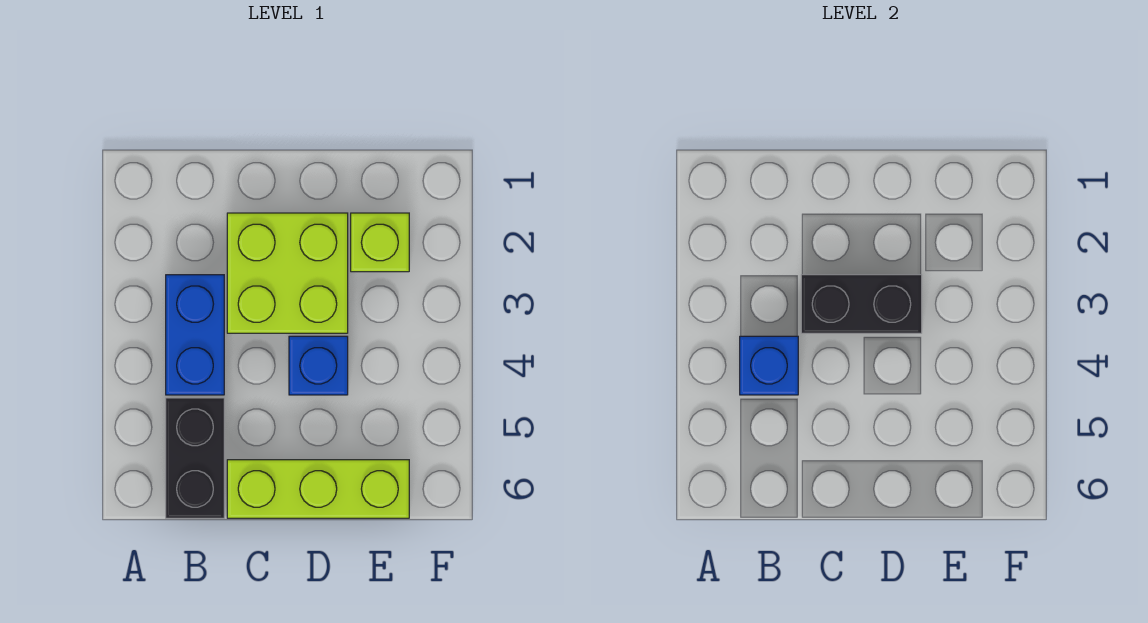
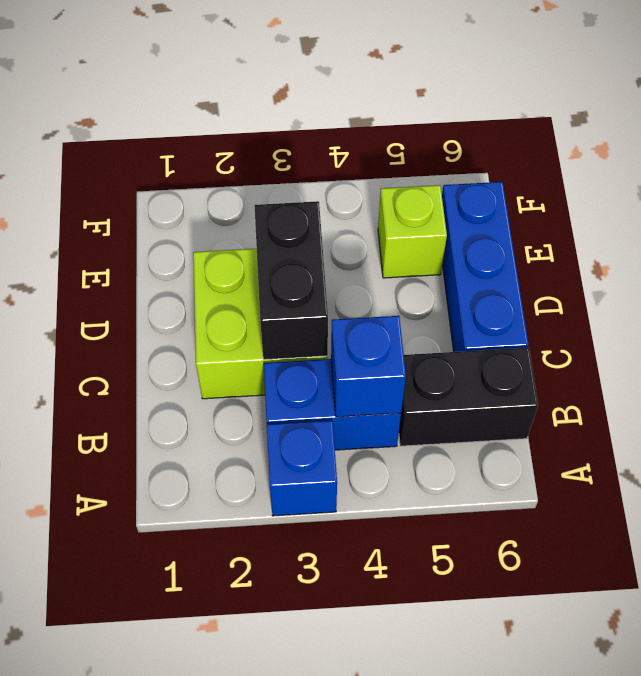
lime brick C6:E6 level 1 -> blue brick C6:E6 level 1
blue brick D4 level 1 -> blue brick A3 level 1
lime brick E2 level 1 -> lime brick E5 level 1

